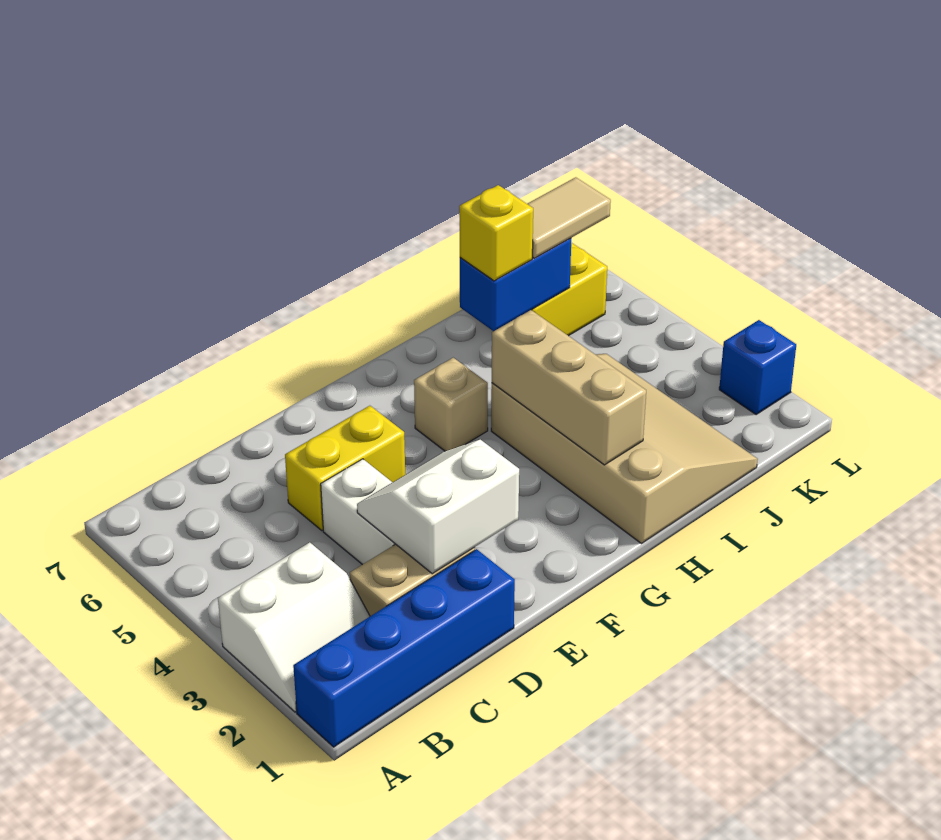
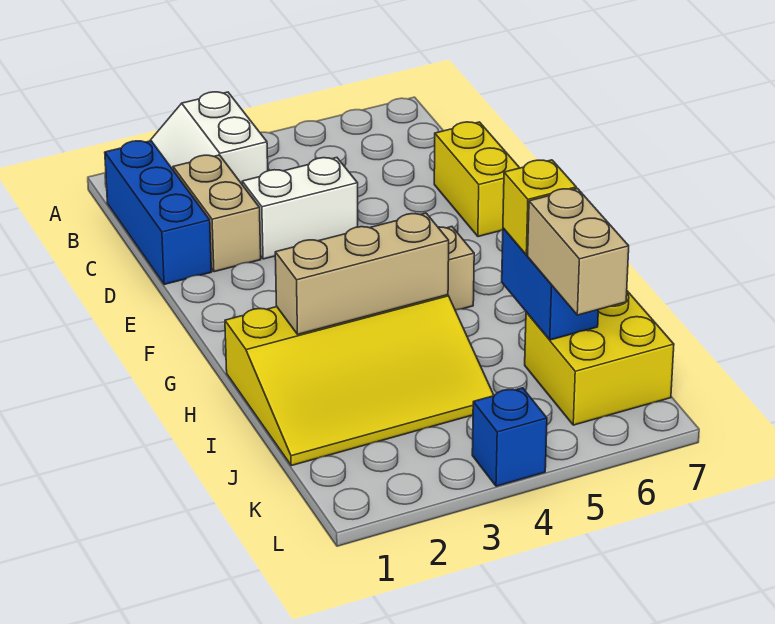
blue brick A1:D1 level 1 -> blue brick B1:D1 level 1
white slope D2:E3 level 2 top 2 -> none
yellow brick D5:E5 level 1 -> yellow brick D7:E7 level 1
tan slope H1:J4 level 1 top H -> yellow slope H1:J4 level 1 top H
tan tile J6:K6 level 3 -> tan brick J6:K6 level 3
blue brick L2 level 1 -> blue brick L4 level 1

